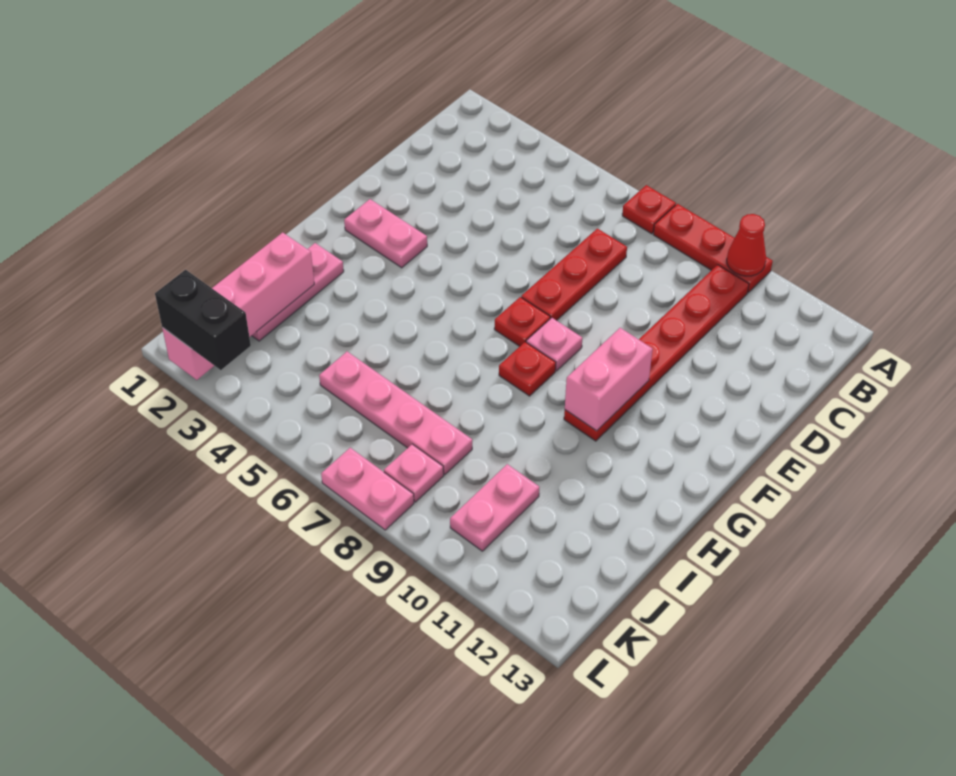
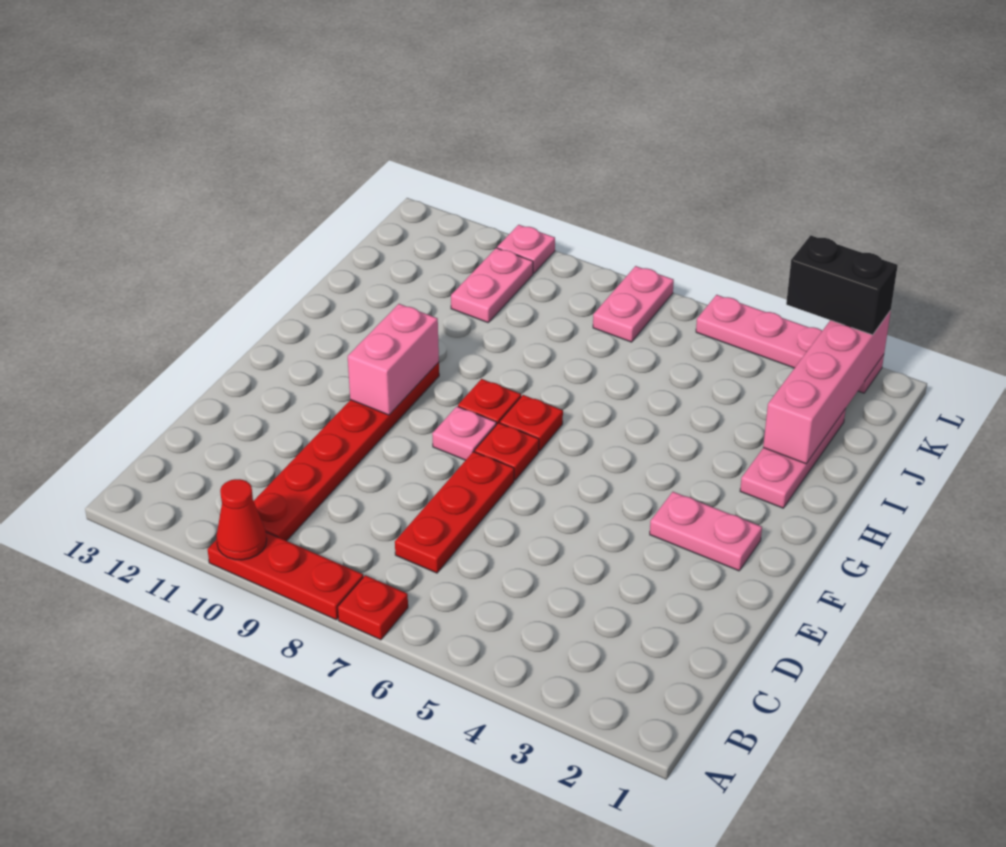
none -> red plate G7 level 1
pink plate J5:J8 level 1 -> pink plate L2:L5 level 1
pink plate K8 level 1 -> pink plate L10 level 1
pink plate L7:L8 level 1 -> pink plate K7:L7 level 1

